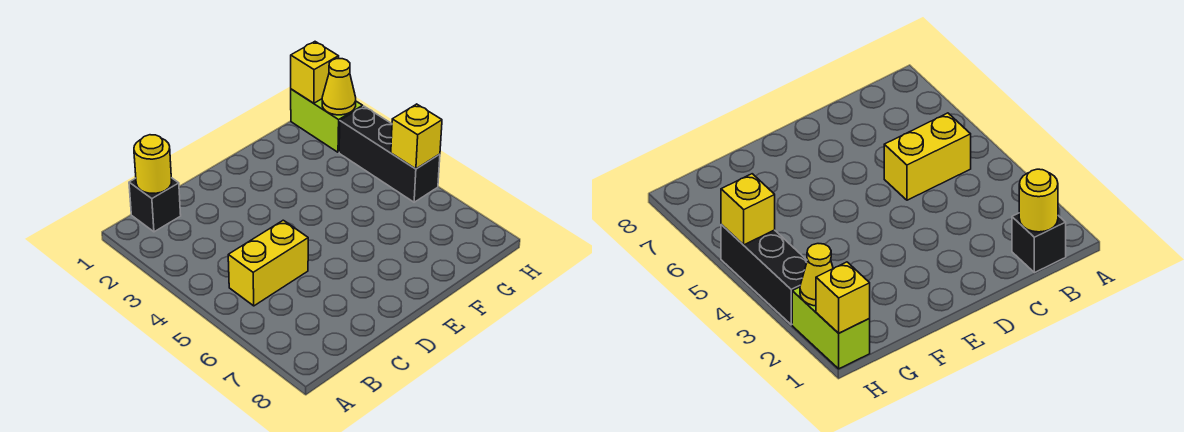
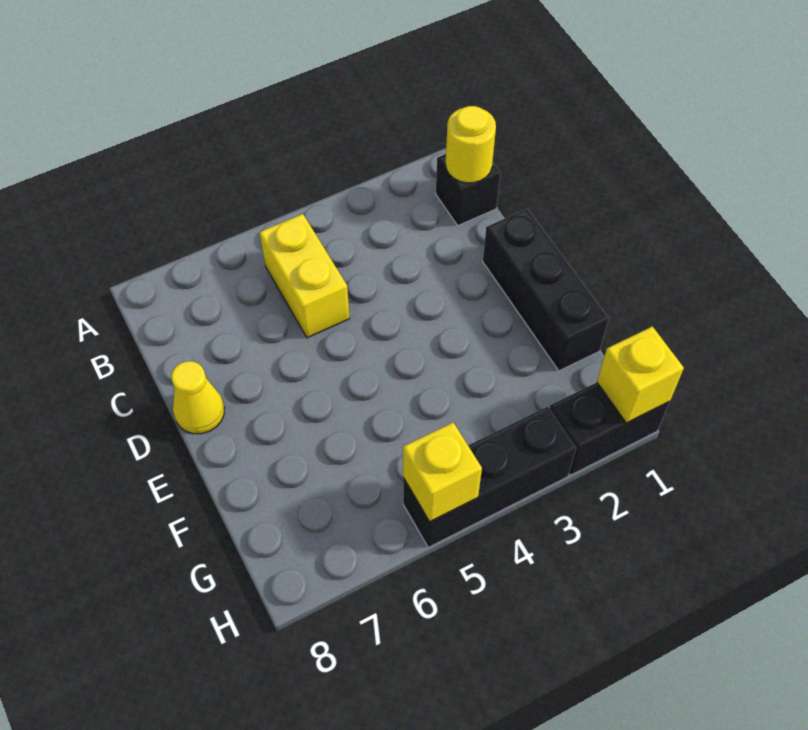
none -> black brick D1:F1 level 1
lime brick H1:H2 level 1 -> black brick H1:H2 level 1
yellow cone H2 level 2 -> yellow cone D8 level 1

